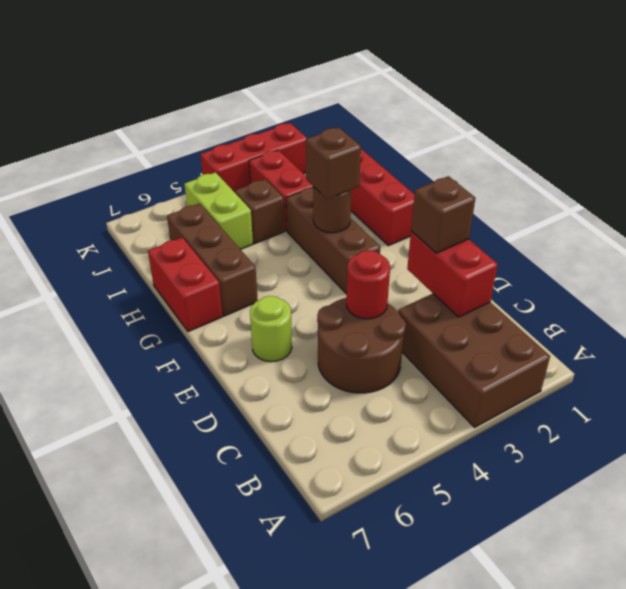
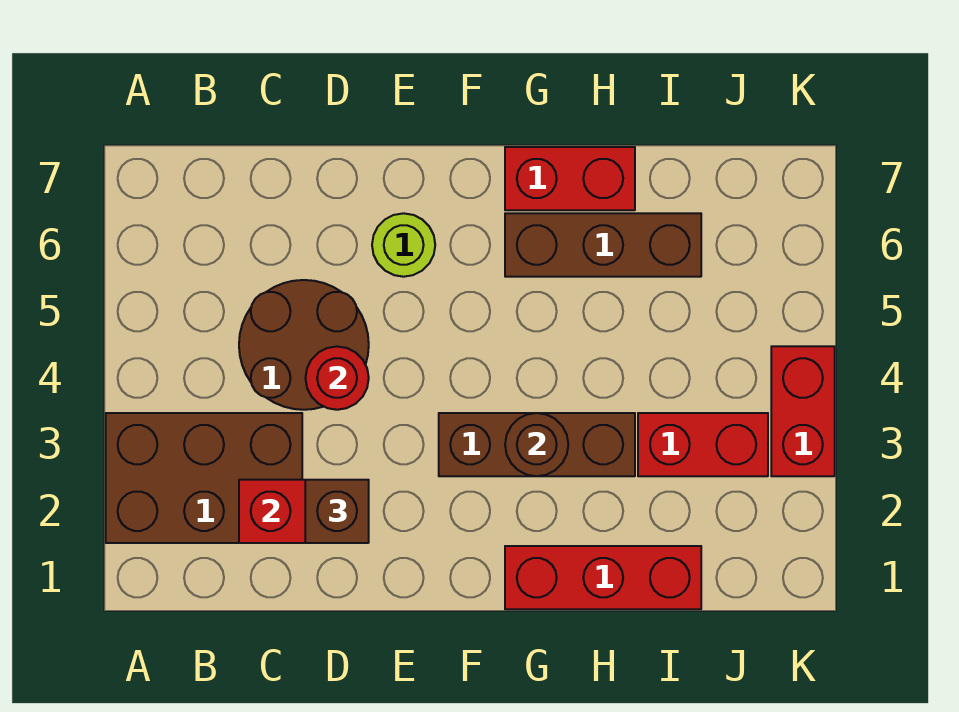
brown brick G3 level 3 -> none
brown brick I4 level 1 -> none
lime brick I5:J5 level 1 -> none
red brick K2:K4 level 1 -> red brick K3:K4 level 1

